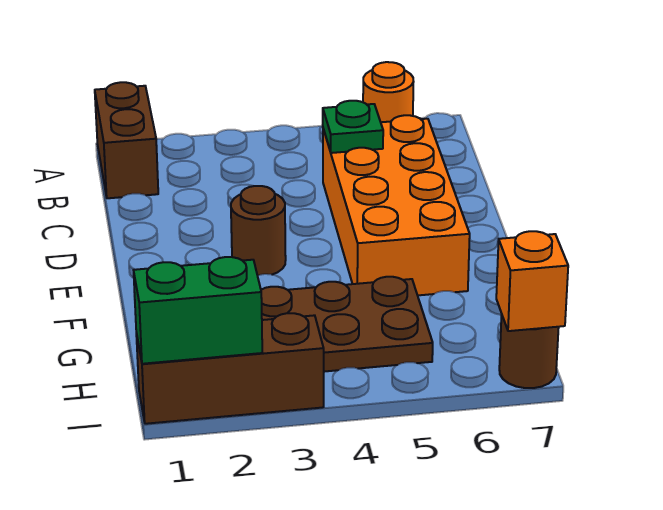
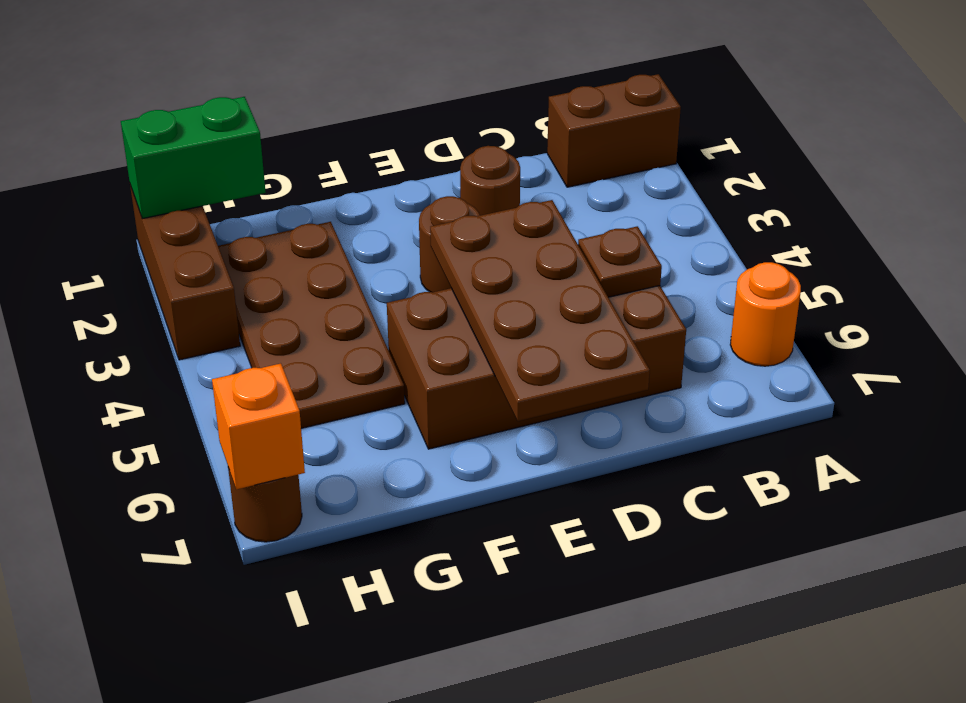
orange brick C5:F6 level 1 -> brown brick C5:F6 level 1
green plate C5 level 2 -> brown plate C5 level 2
none -> brown round brick D2 level 1
none -> brown plate D4:E7 level 2
green brick I1:I2 level 2 -> green brick H1:I1 level 2

